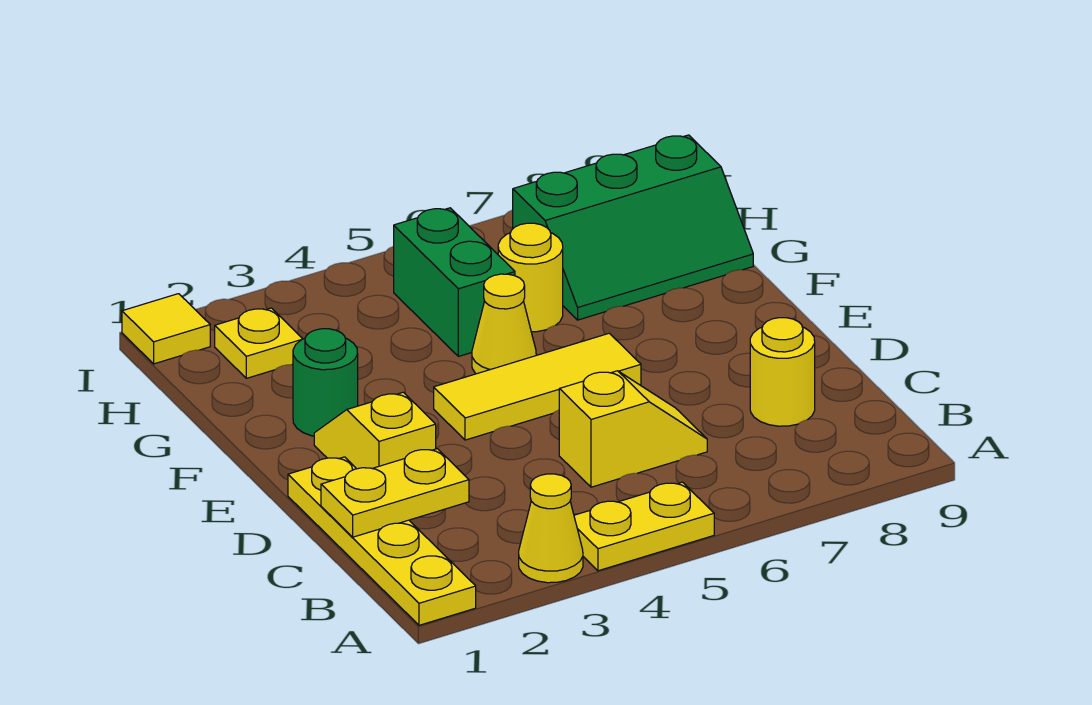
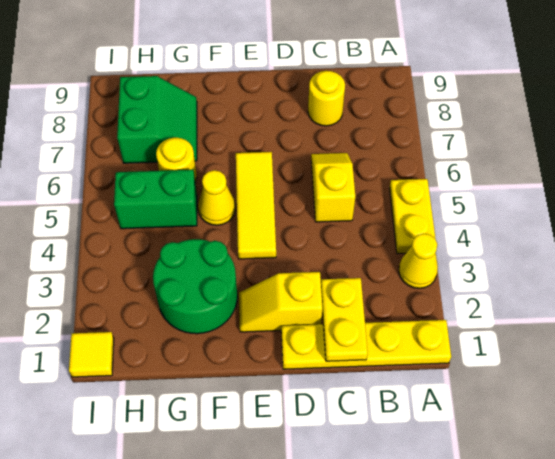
green round brick F2 level 1 -> green round brick F2:G3 level 1
green slope G7:H9 level 1 top H -> green slope G7:H8 level 1 top H
yellow plate H2 level 1 -> none

